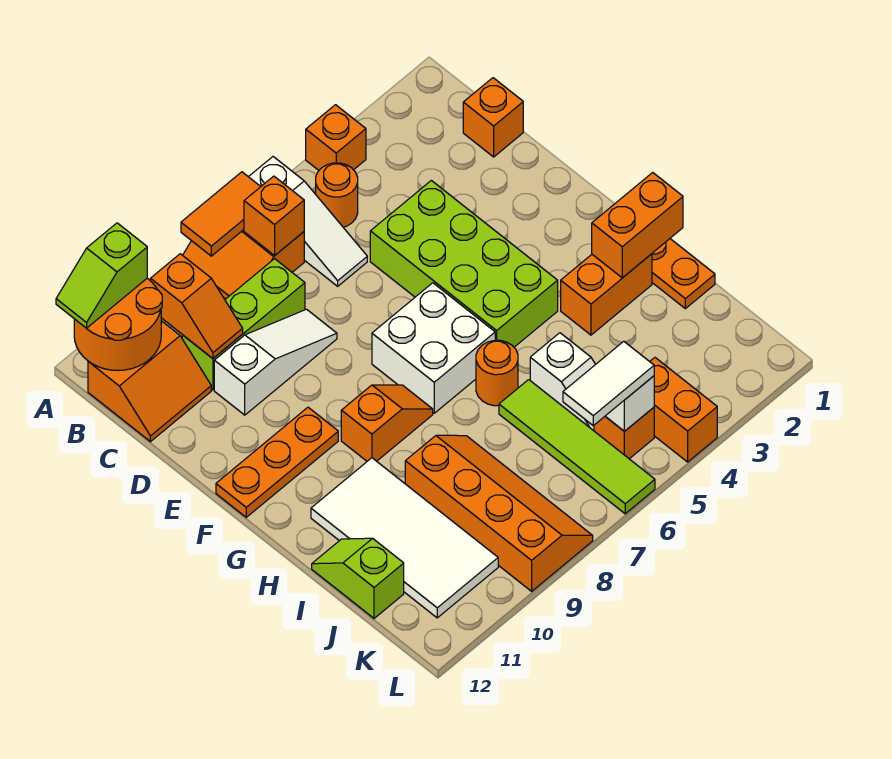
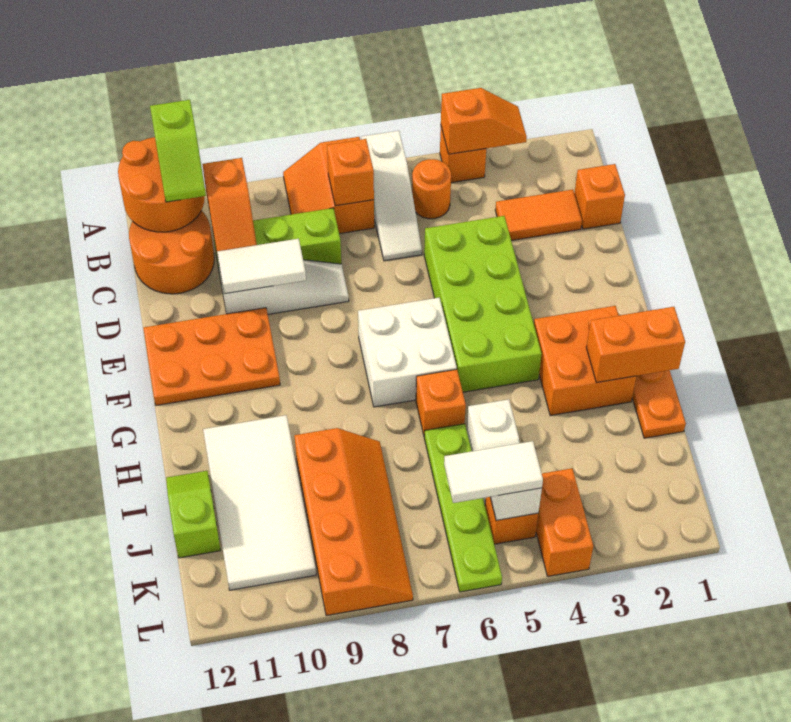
orange tile A7:A8 level 2 -> orange tile C2:C3 level 1
lime slope A11:A12 level 3 top 11 -> lime slope A11:B11 level 3 top A
orange slope B11:C12 level 1 top B -> orange round brick B11:C12 level 1
none -> white tile D9:D10 level 2
orange plate F10:F12 level 1 -> orange plate E10:F12 level 1
orange slope G8:G9 level 1 top 9 -> orange slope A3:A4 level 2 top 4
orange brick H2:H3 level 1 -> orange brick G2:H3 level 1
orange round brick H6 level 1 -> orange brick H6 level 1
lime tile I6:L6 level 1 -> lime plate I6:L6 level 1

